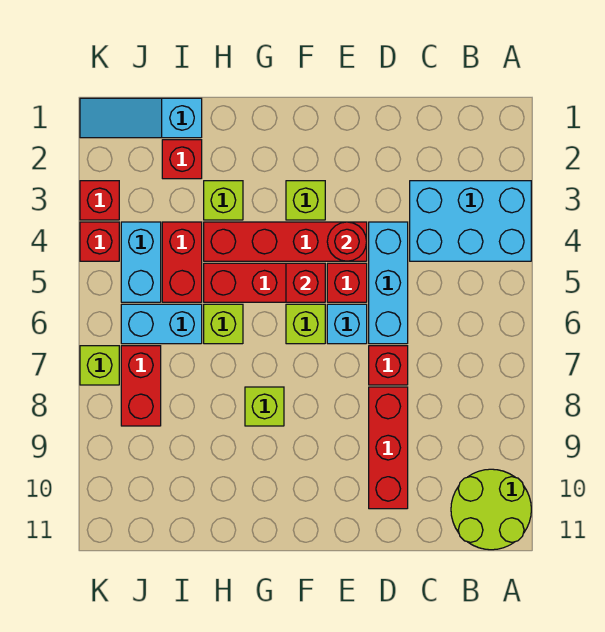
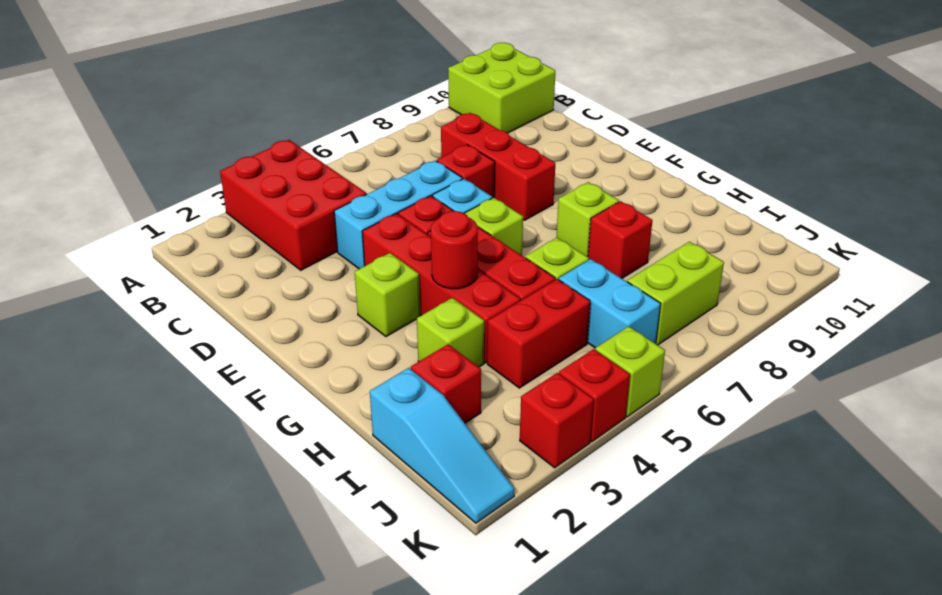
cyan brick A3:C4 level 1 -> red brick A3:C4 level 1
lime round brick A10:B11 level 1 -> lime brick A10:B11 level 1
red brick D8:D10 level 1 -> red brick C8:E8 level 1
red round brick E4 level 2 -> red round brick G4 level 2
red brick F5 level 2 -> red brick H8 level 1
cyan brick J4:J5 level 1 -> none
red brick J7:J8 level 1 -> lime brick J7:J8 level 1
lime brick K7 level 1 -> lime brick K5 level 1

